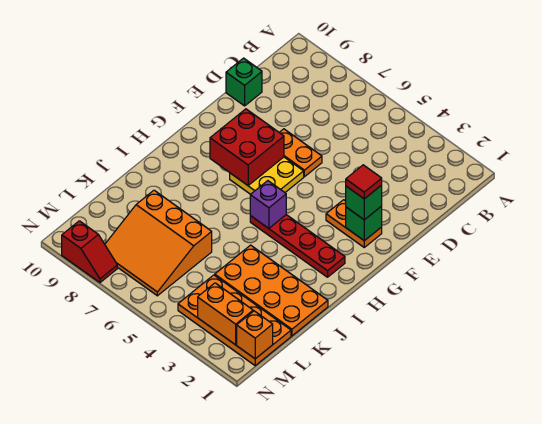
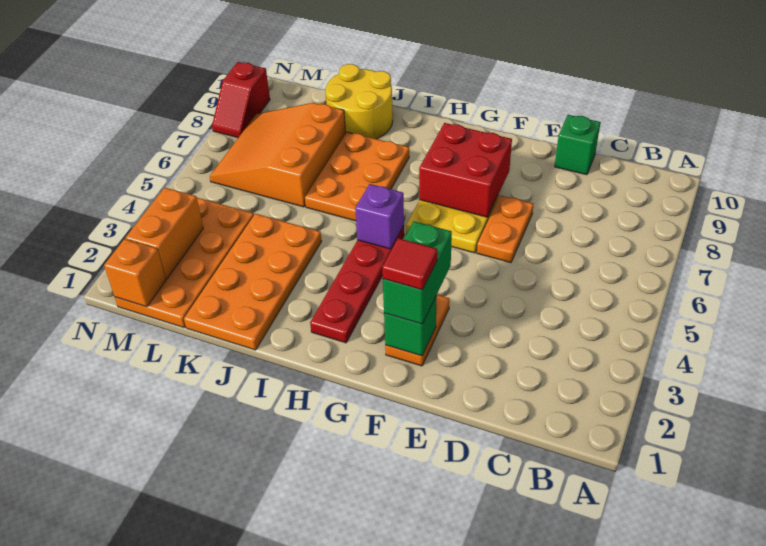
green brick F2 level 3 -> green brick F2:F3 level 3
none -> orange plate I6:J8 level 1
none -> yellow round brick J9:K10 level 1

